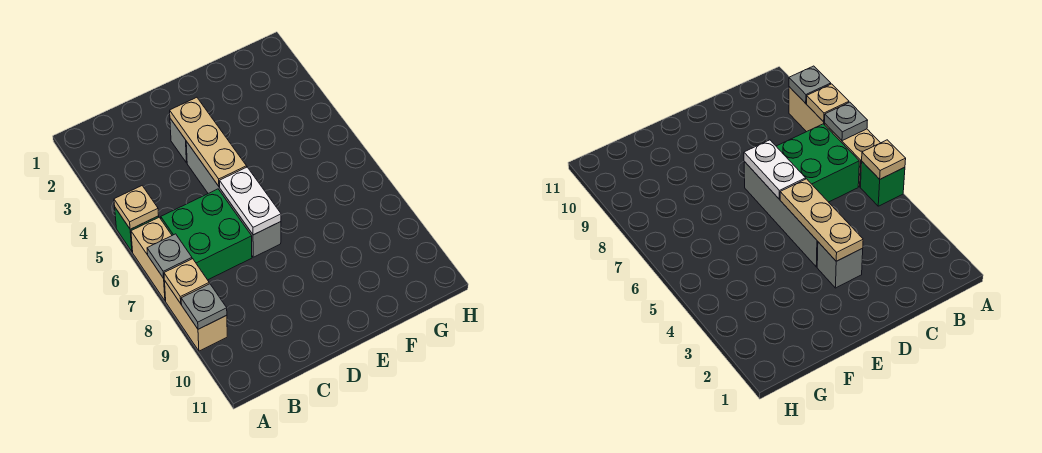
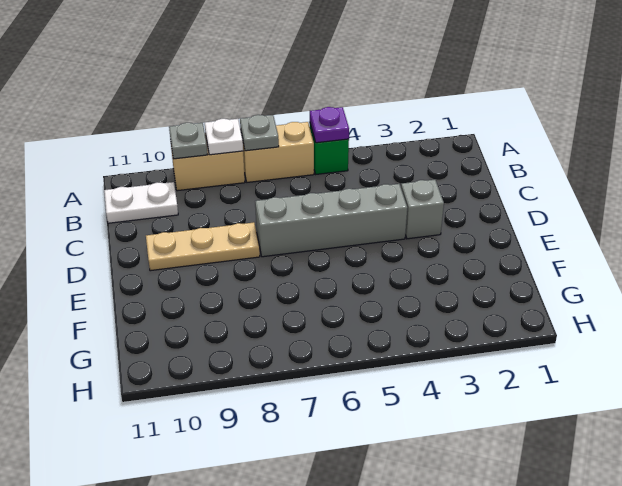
tan plate A5 level 2 -> purple plate A5 level 2
tan plate A8 level 2 -> white plate A8 level 2
green brick B6:C7 level 1 -> none
tan plate D3:D5 level 2 -> tan plate D8:D10 level 1
white plate D6:D7 level 2 -> white plate B10:B11 level 1

